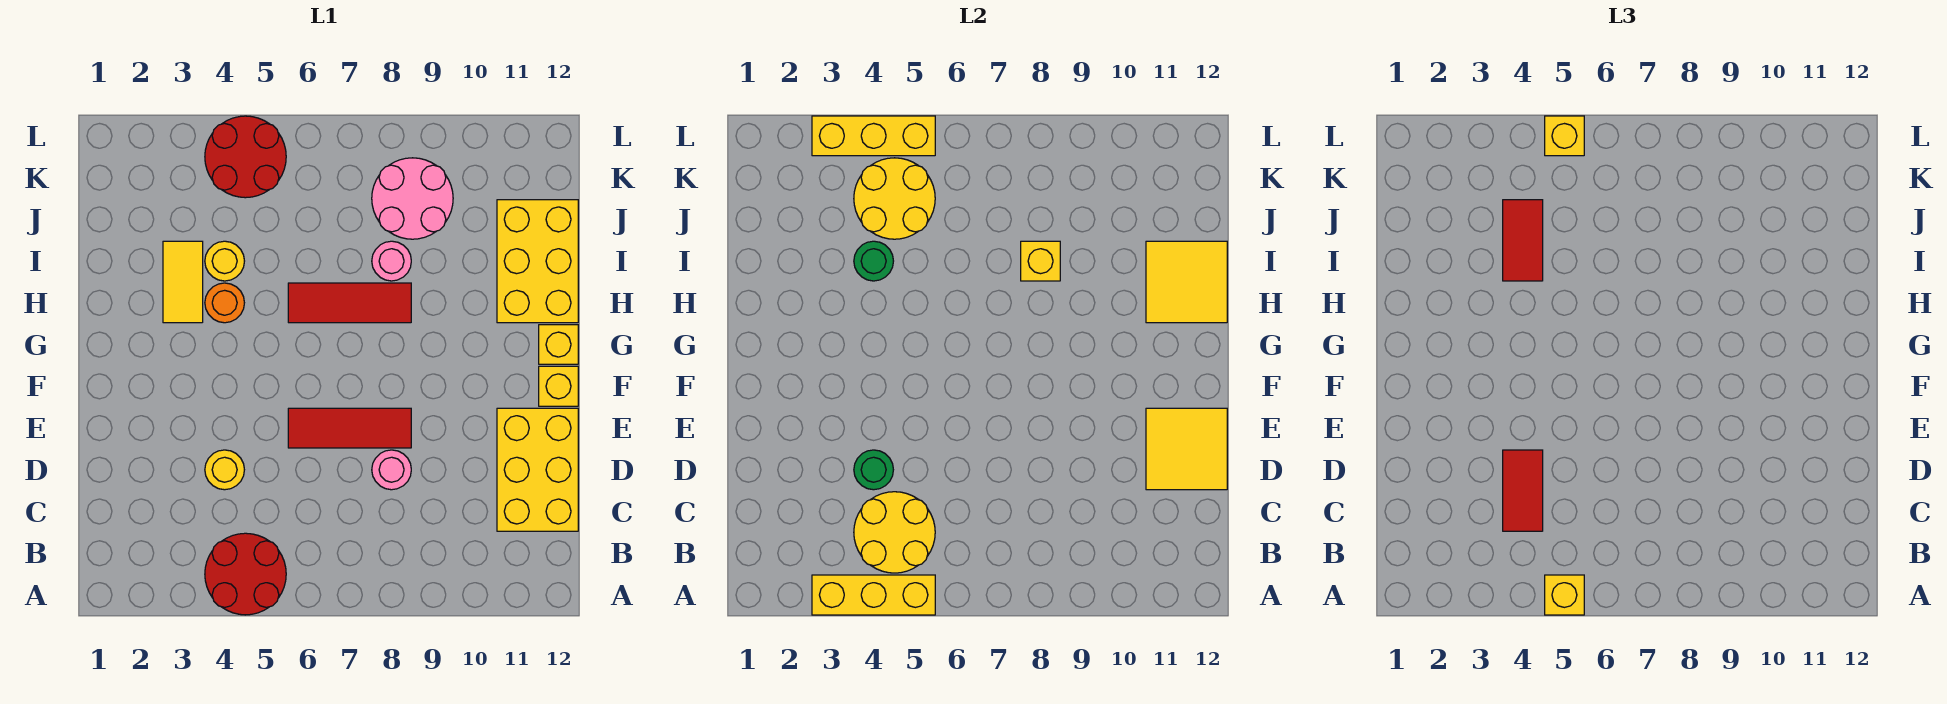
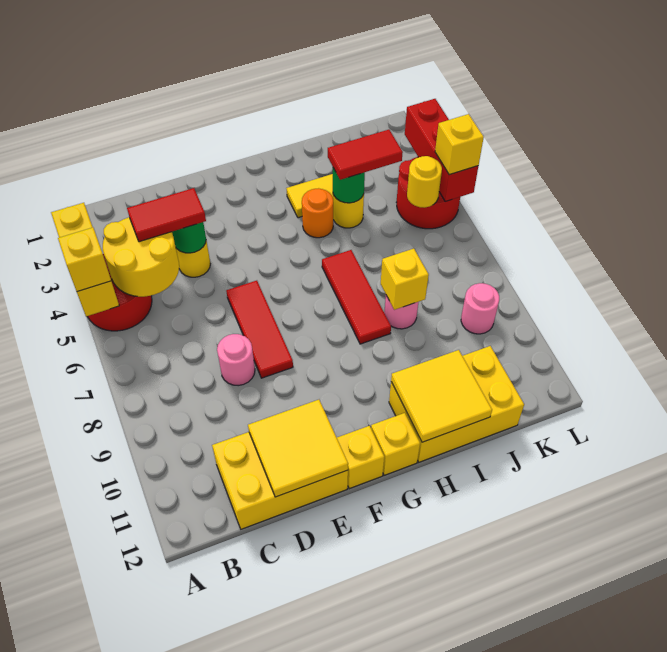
yellow round brick J4:K5 level 2 -> yellow round brick K5 level 2
pink round brick J8:K9 level 1 -> pink round brick K9 level 1
yellow brick L3:L5 level 2 -> red brick L3:L5 level 2

